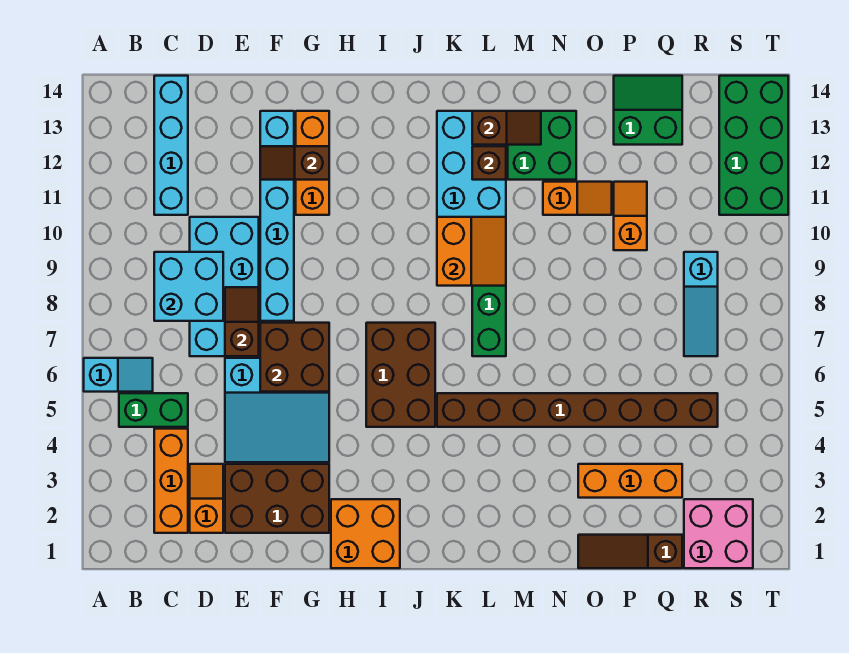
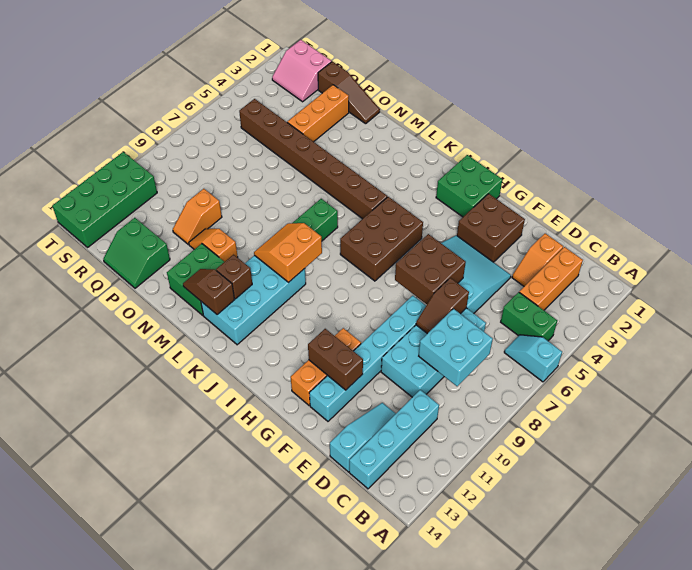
brown brick E2:G3 level 1 -> brown brick F2:G3 level 1
brown slope F12:G12 level 2 top G -> brown brick F12:G12 level 2
orange brick H1:I2 level 1 -> green brick H1:I2 level 1
orange brick O3:Q3 level 1 -> orange brick P2:P4 level 1
pink brick R1:S2 level 1 -> pink slope R1:S2 level 1 top 1
cyan slope R7:R9 level 1 top 9 -> cyan slope D12:D14 level 1 top 14

